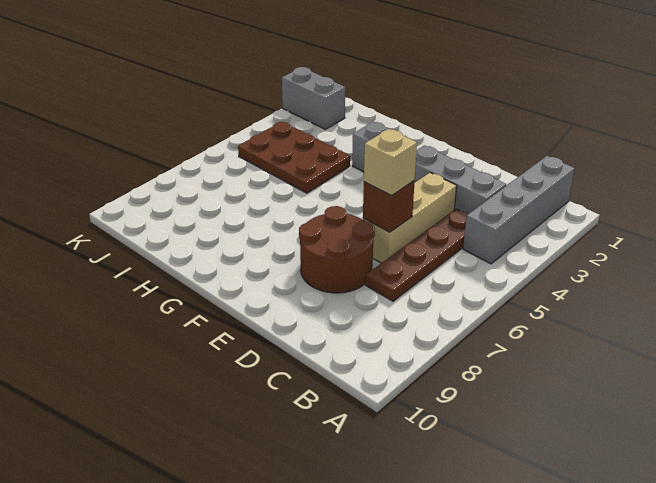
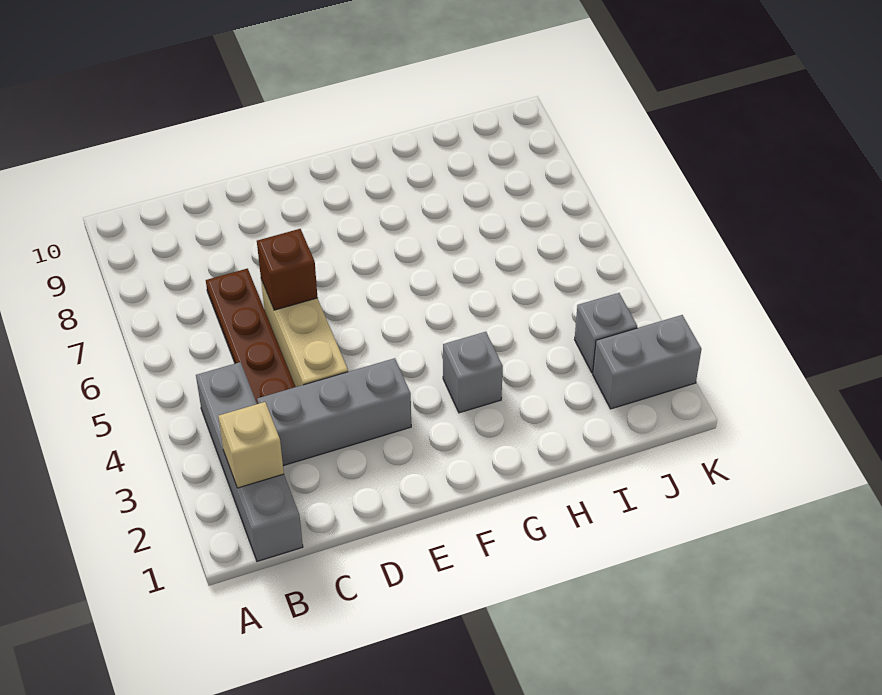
tan brick D6 level 3 -> tan brick B2 level 2
brown round brick D7:E8 level 1 -> none
brown plate H4:J5 level 1 -> none
none -> grey brick J3 level 1

